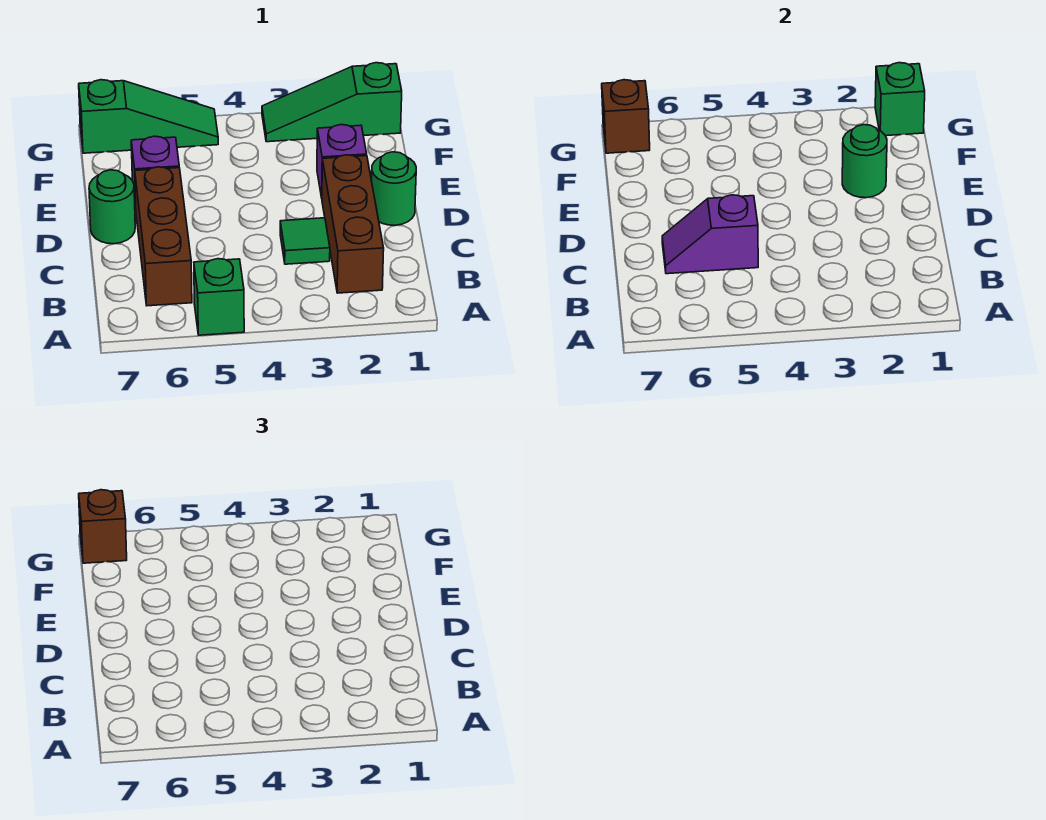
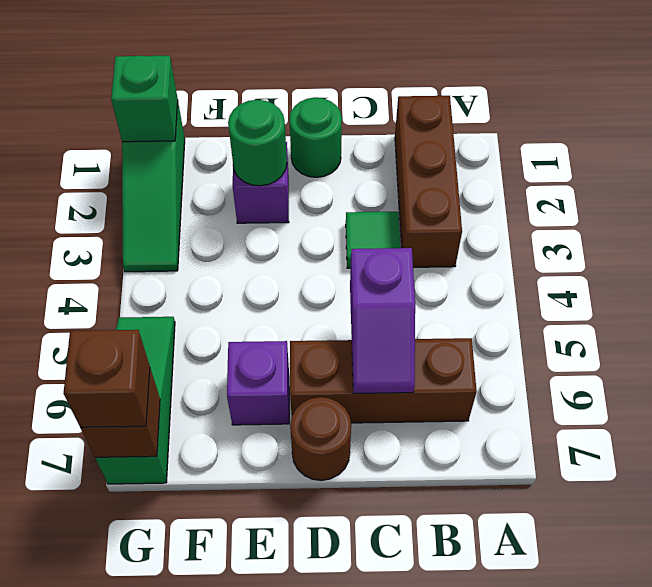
green brick A5 level 1 -> none
brown brick B2:D2 level 1 -> brown brick B1:B3 level 1
green round brick D7 level 1 -> brown round brick D7 level 1

